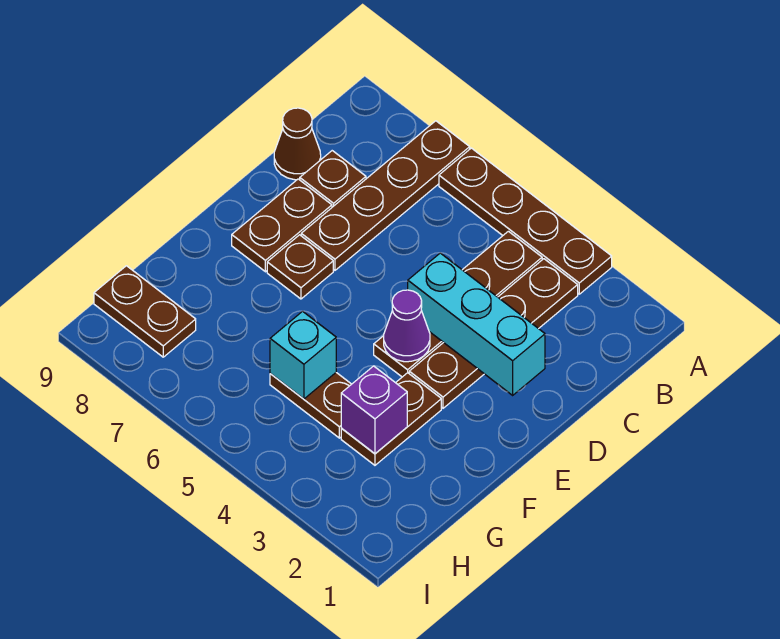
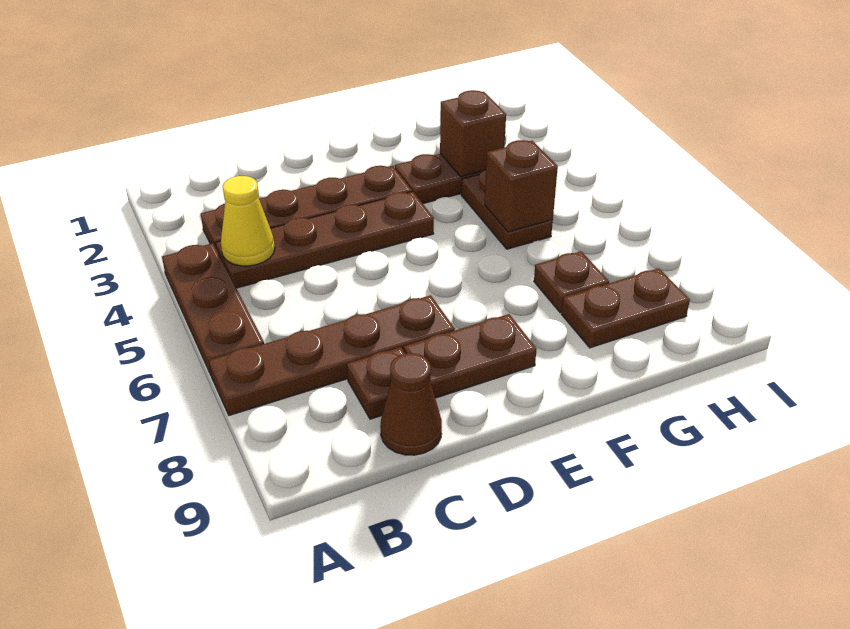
brown plate A3:A6 level 1 -> brown plate A4:A6 level 1
none -> yellow cone B4 level 2
cyan brick D2:D4 level 2 -> none
purple cone E4 level 2 -> none
brown plate E7 level 1 -> brown plate G7 level 1
purple brick G3 level 2 -> brown brick G3 level 2
cyan brick G5 level 2 -> brown brick G5 level 2
brown plate H8:H9 level 1 -> brown plate G8:H8 level 1

